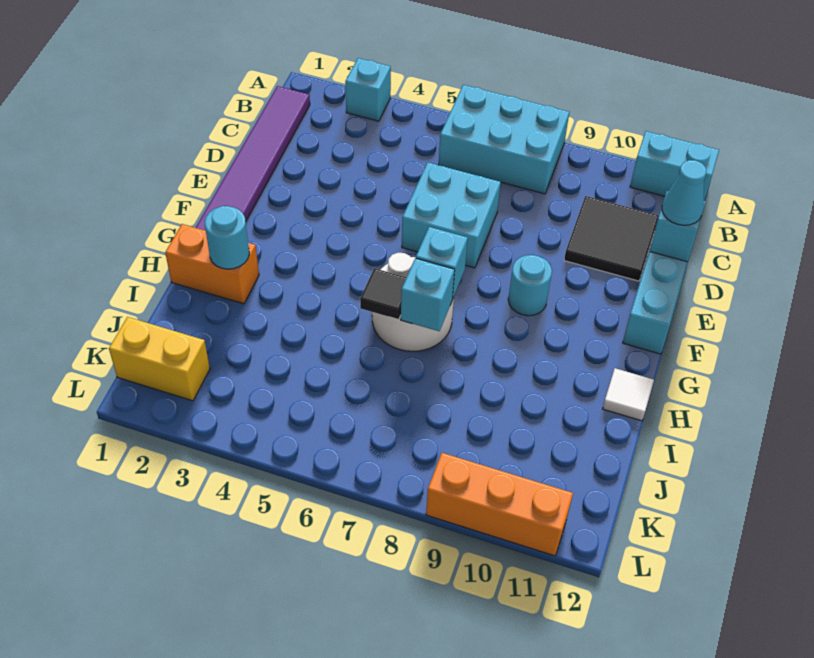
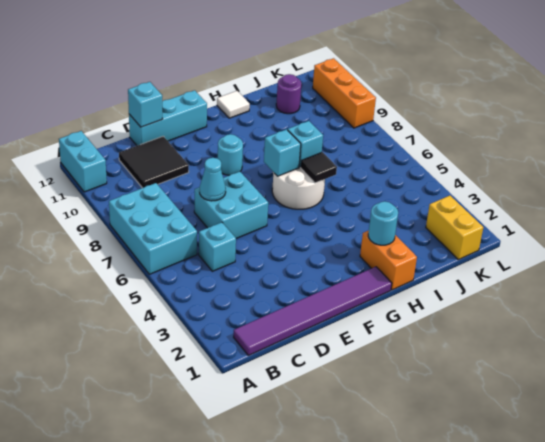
cyan brick A3 level 1 -> cyan brick C5 level 1
cyan cone D12 level 3 -> cyan cone D7 level 2
none -> purple round brick J11 level 1

